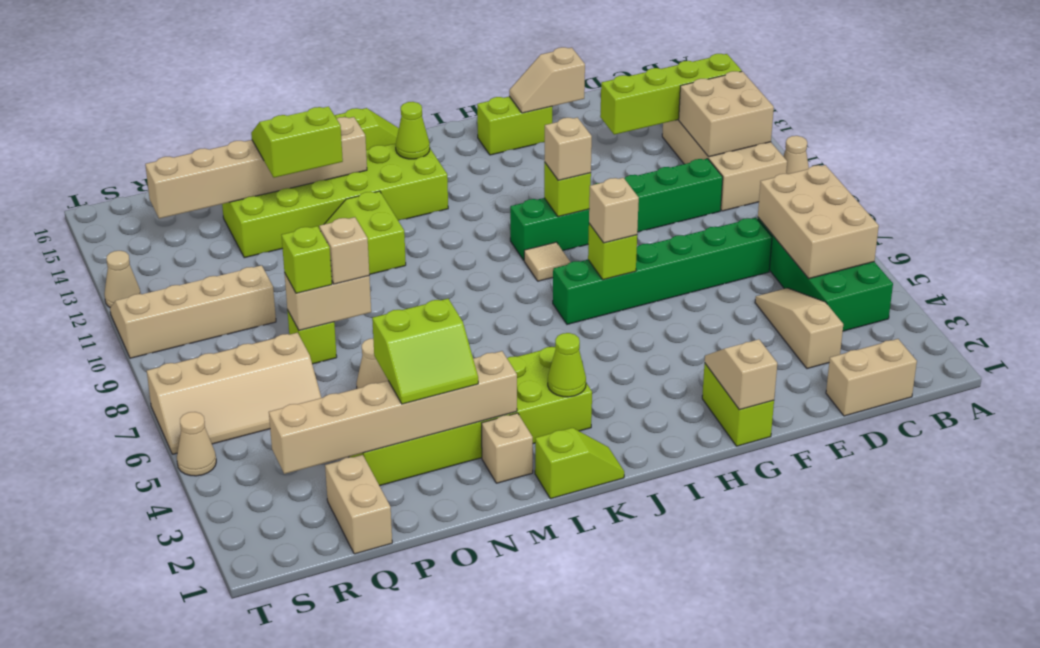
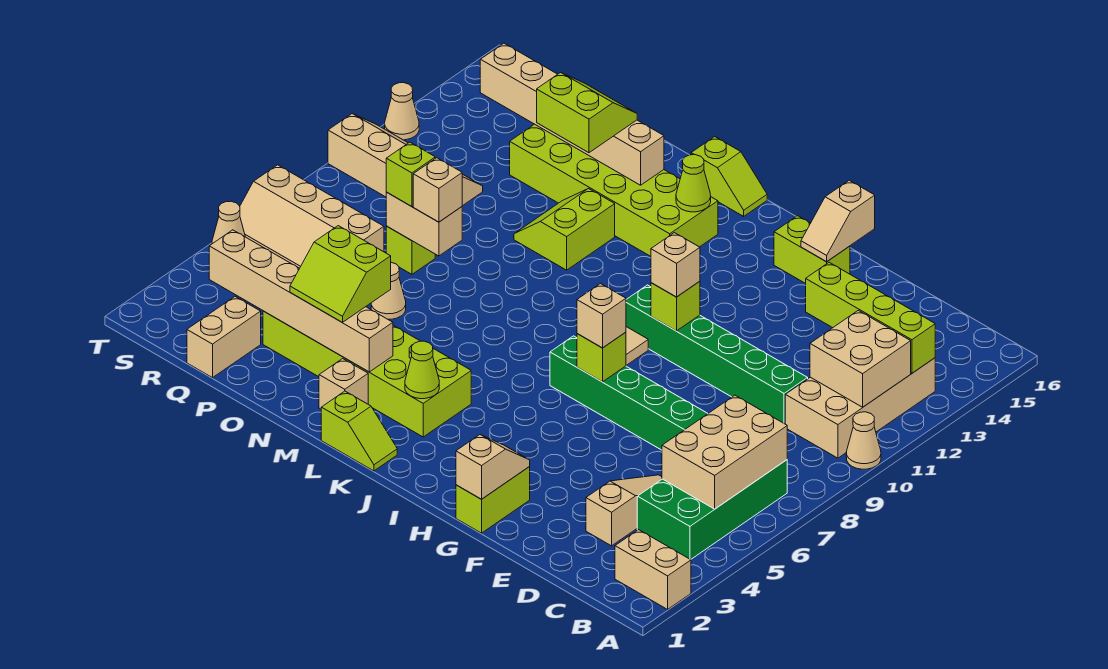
tan brick C1:D1 level 1 -> tan brick A2:B2 level 1
tan slope F15:G15 level 2 top F -> tan slope G15:G16 level 2 top 16

